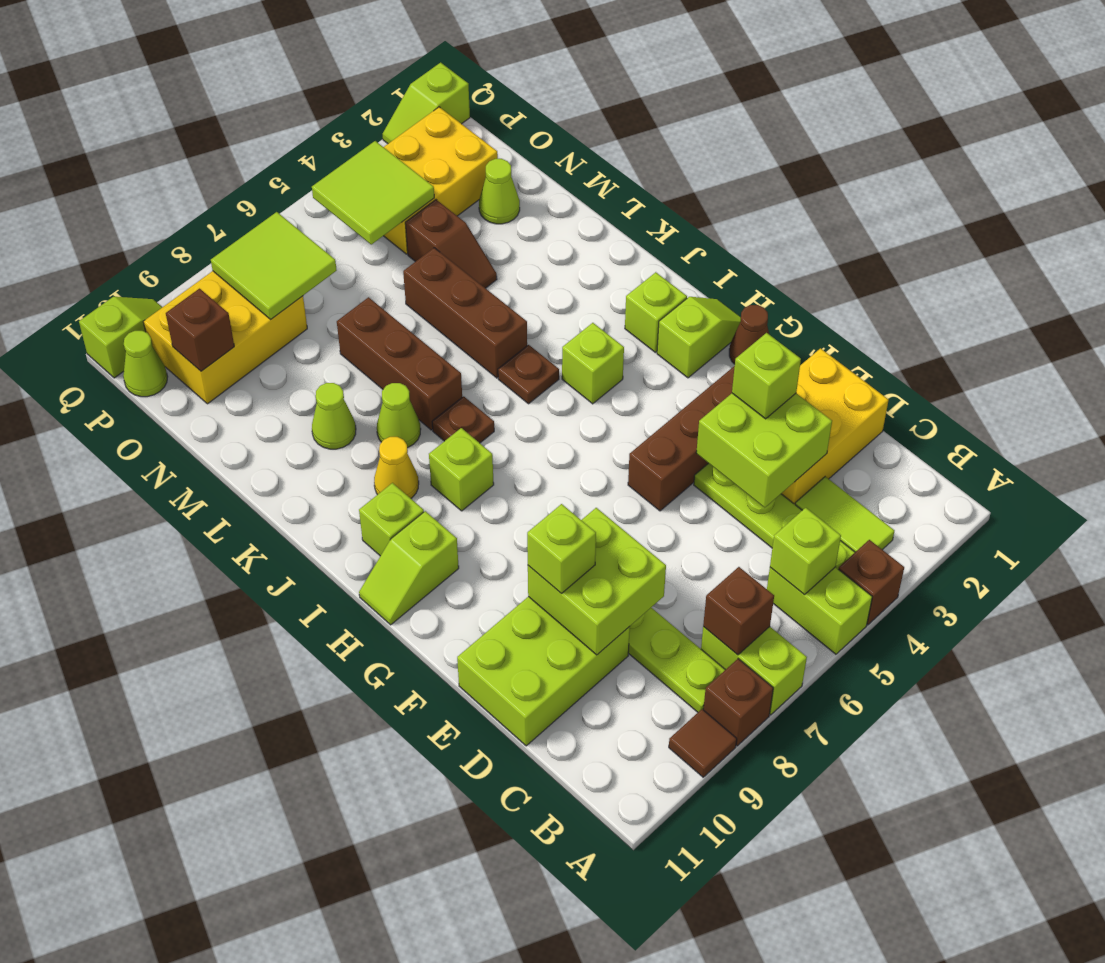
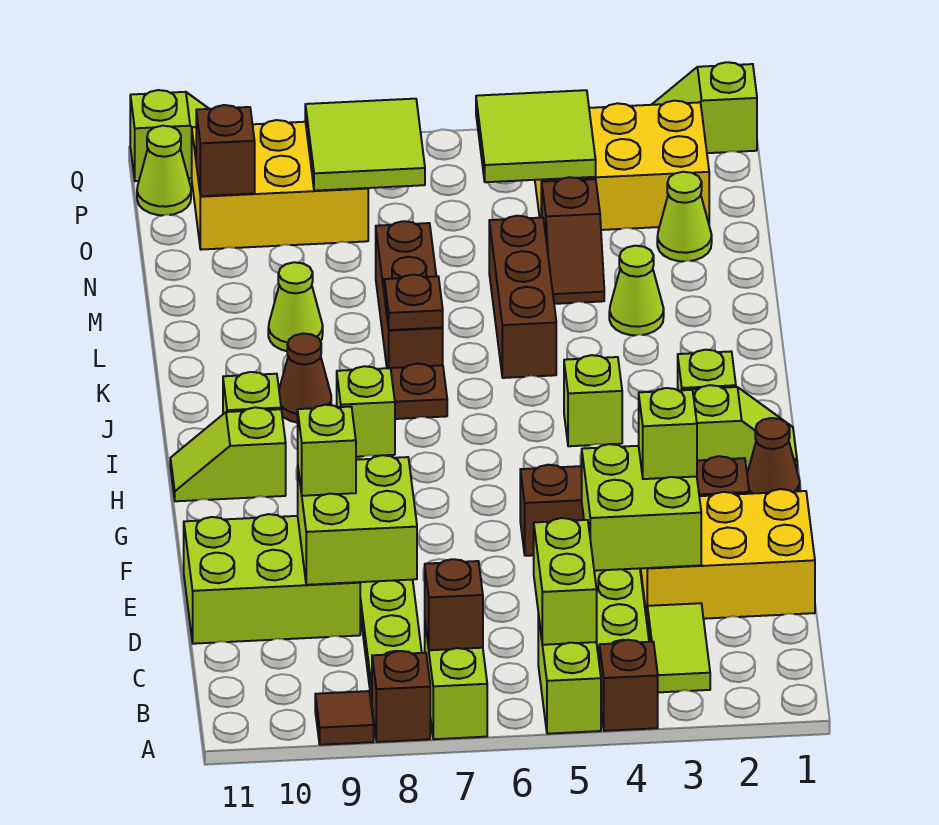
lime brick B5 level 2 -> lime brick B5:C5 level 2
brown plate J5 level 1 -> brown plate K7 level 2
yellow cone J9 level 1 -> brown cone J9 level 1
lime cone K8 level 1 -> lime cone L3 level 1

